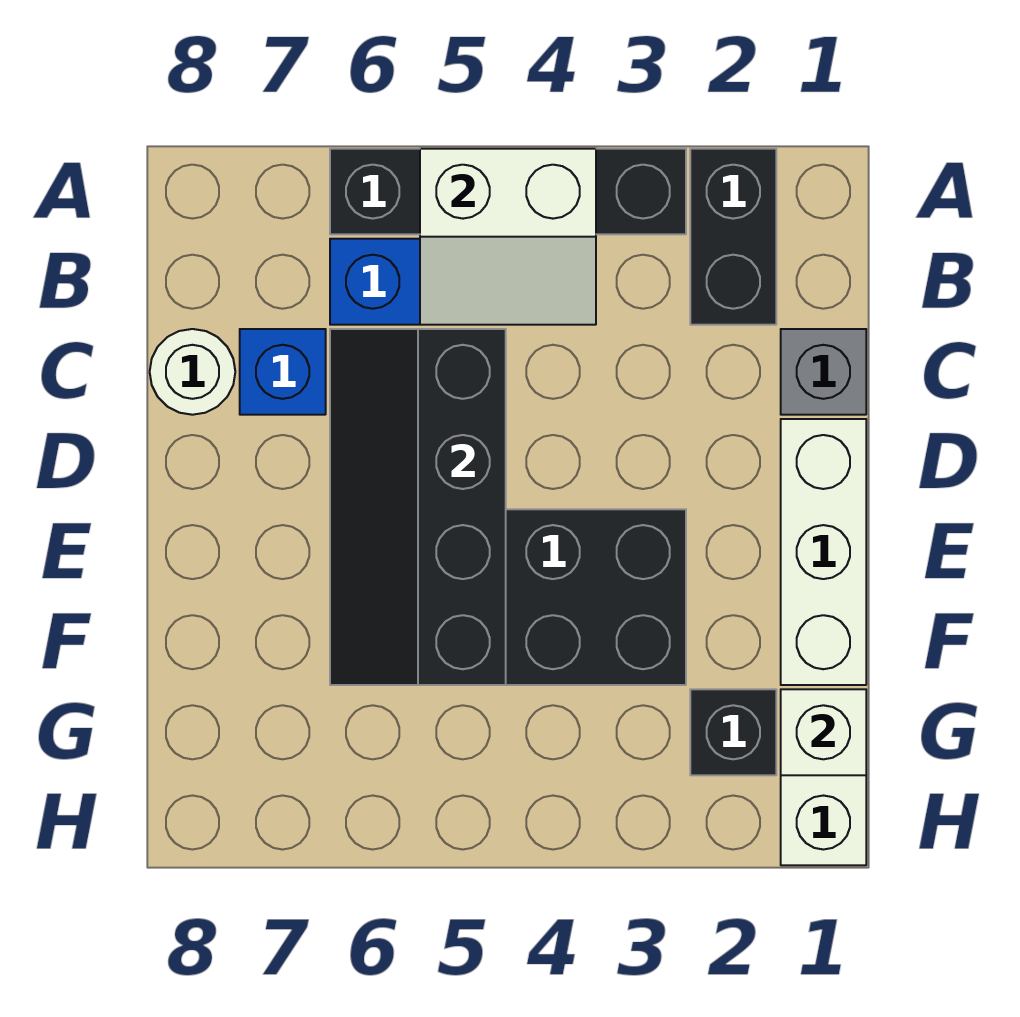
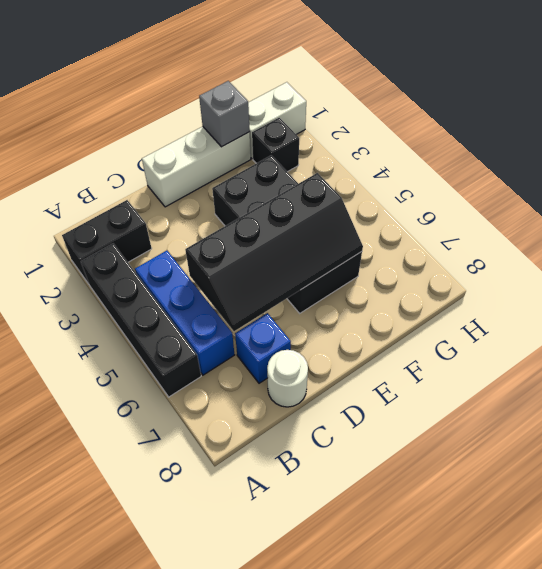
white slope A4:B5 level 2 top A -> none
grey brick C1 level 1 -> grey brick F1 level 2
white brick G1 level 2 -> none

